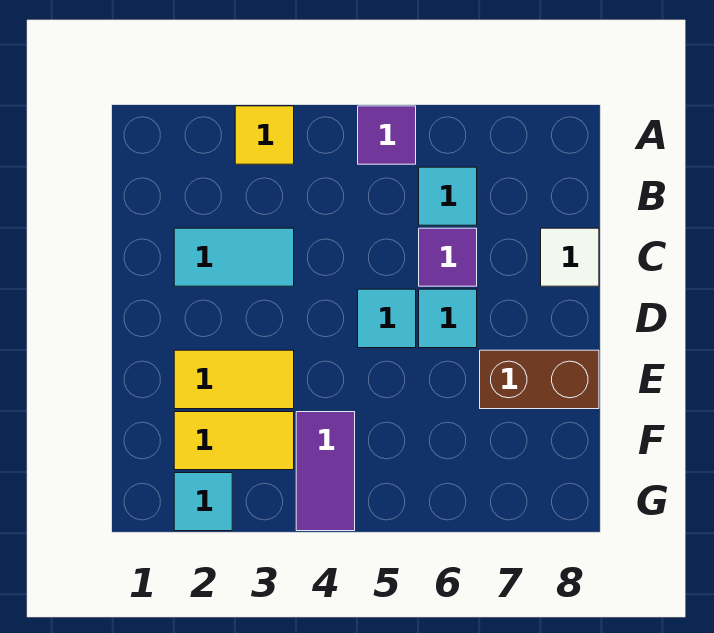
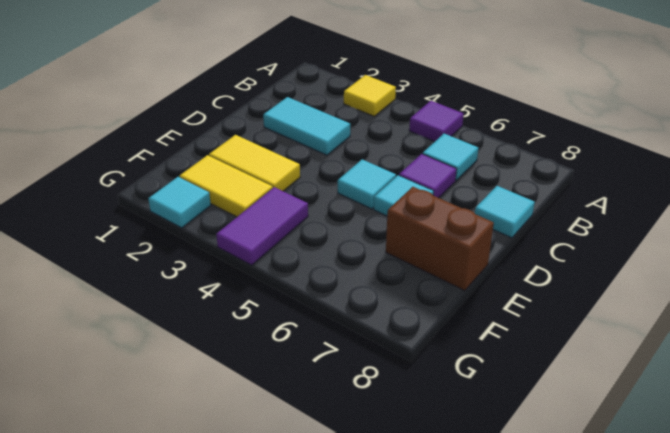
white tile C8 level 1 -> cyan tile C8 level 1

